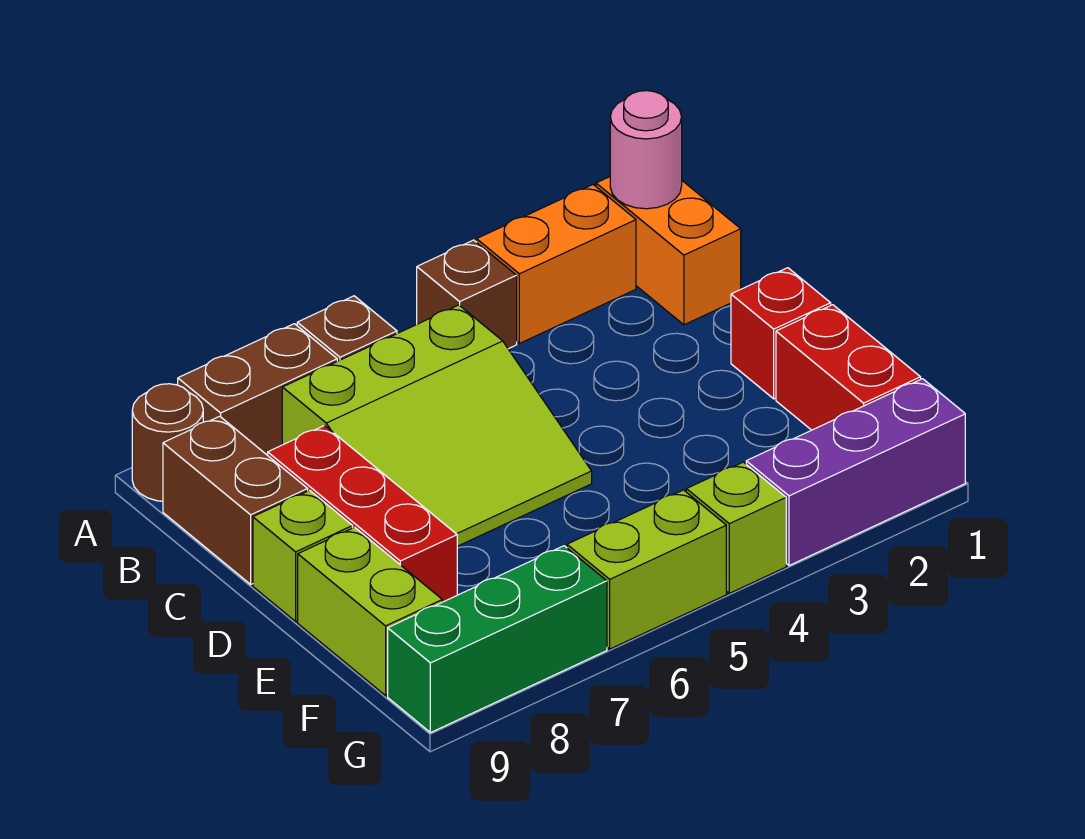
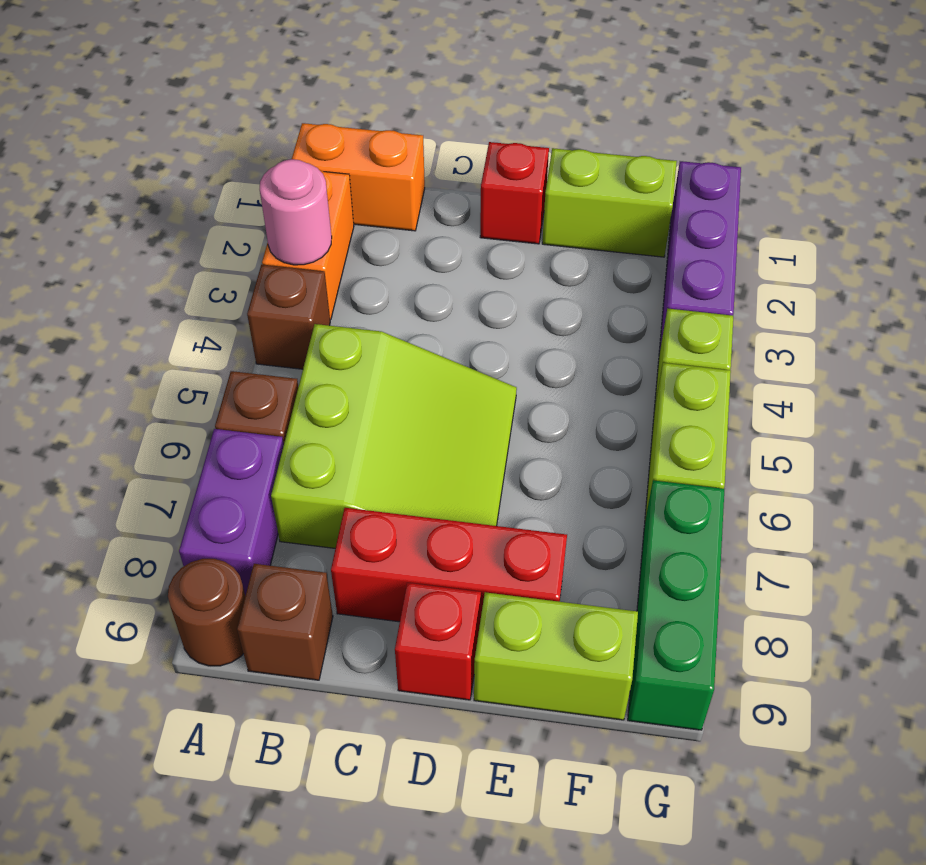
pink round brick A1 level 2 -> pink round brick A3 level 2
brown brick A7:A8 level 1 -> purple brick A7:A8 level 1
brown brick B9:C9 level 1 -> brown brick B9 level 1
lime brick D9 level 1 -> red brick D9 level 1
red brick E1:F1 level 1 -> lime brick E1:F1 level 1

